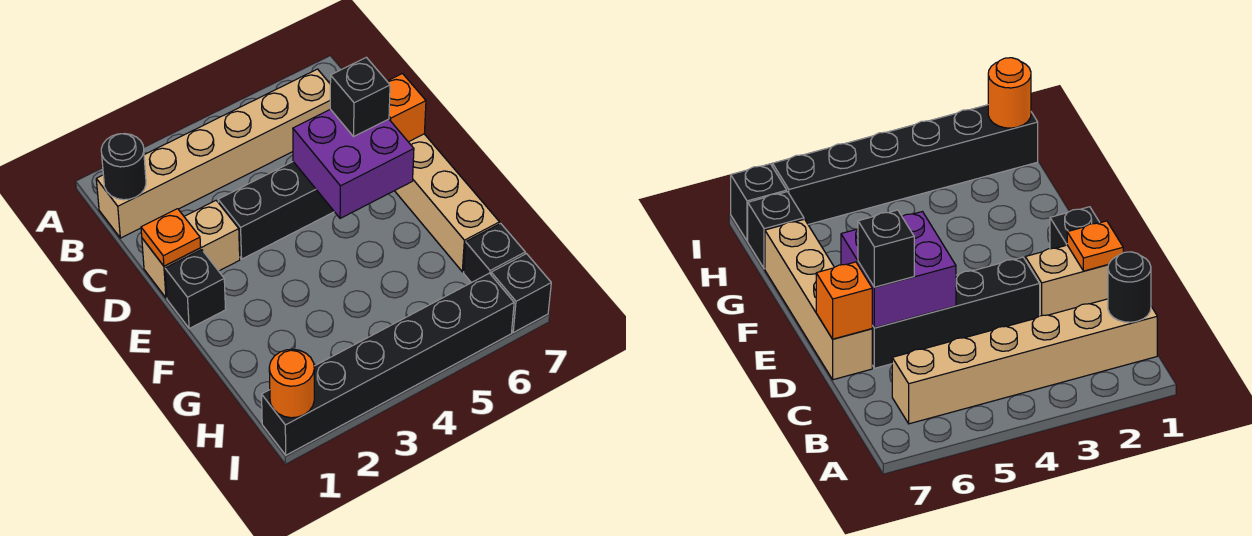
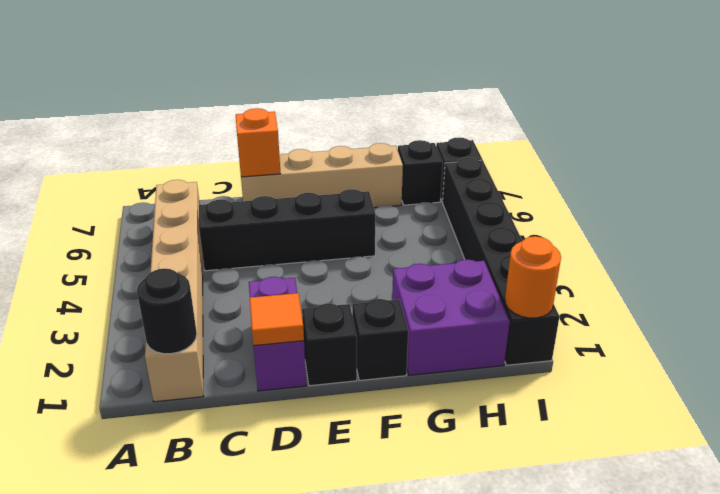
tan brick D1:D2 level 1 -> purple brick D1:D2 level 1
orange plate D1 level 2 -> orange tile D1 level 2
black brick D3:D6 level 1 -> black brick C5:F5 level 1
purple brick D5:E6 level 2 -> purple brick G1:H2 level 1
black brick D6 level 3 -> black brick F1 level 1

